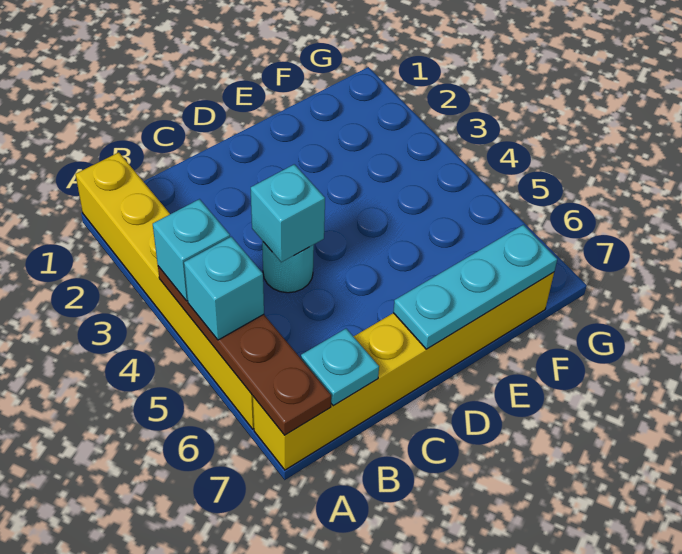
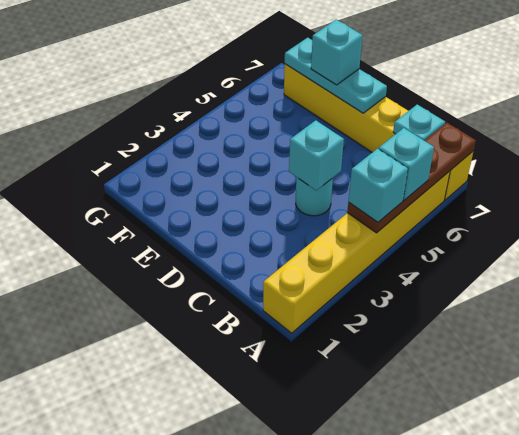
none -> cyan brick E7 level 3

